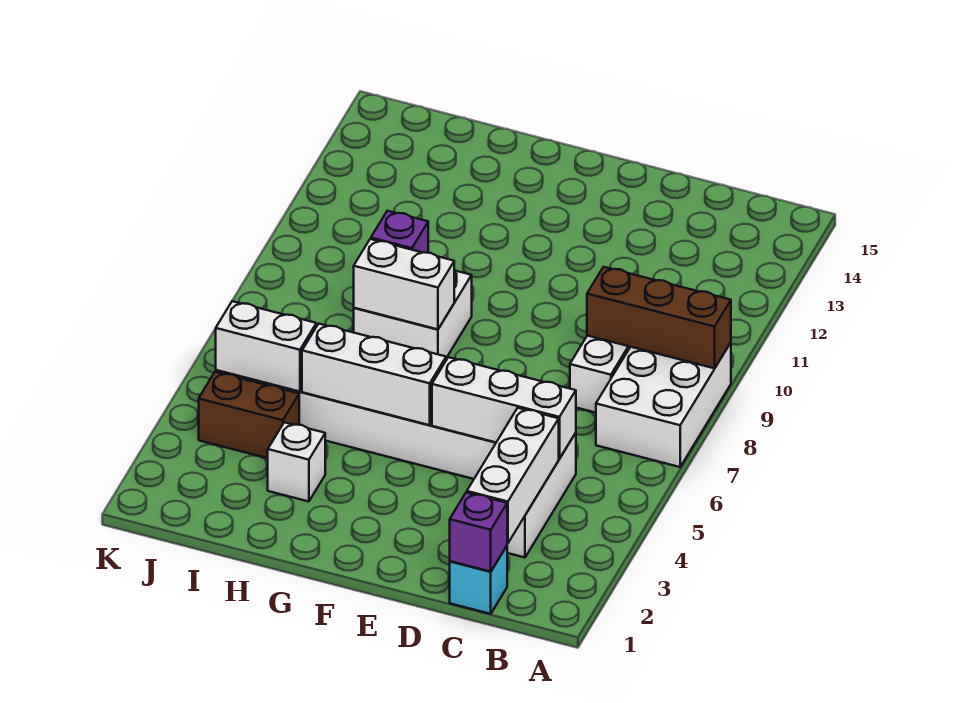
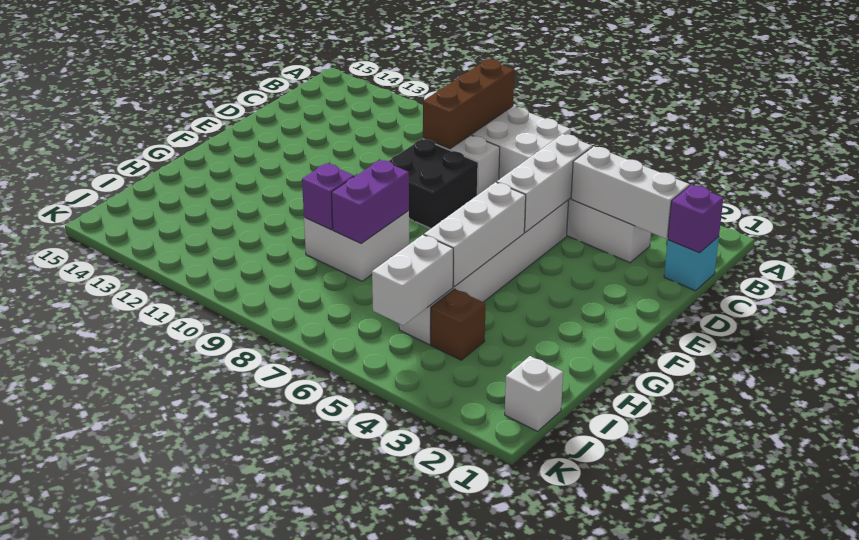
none -> black brick D8:E9 level 1
white brick G8:H8 level 2 -> purple brick G8:H8 level 2
white brick H3 level 1 -> white brick J1 level 1
brown brick I4:J4 level 1 -> brown brick I4 level 1

